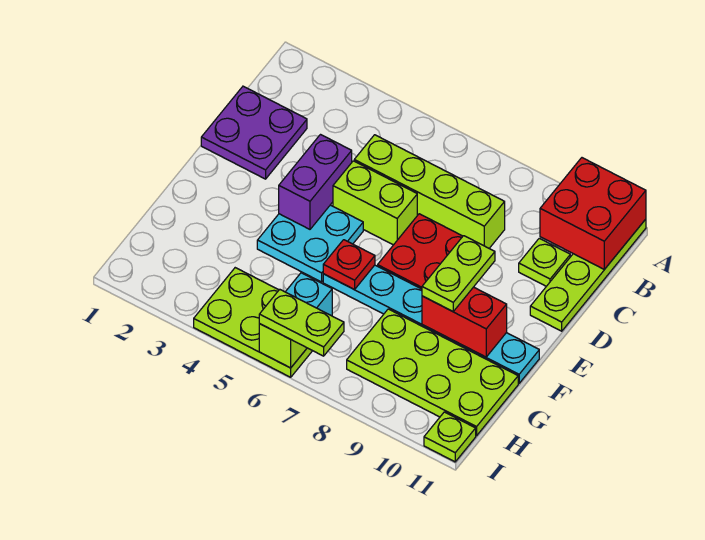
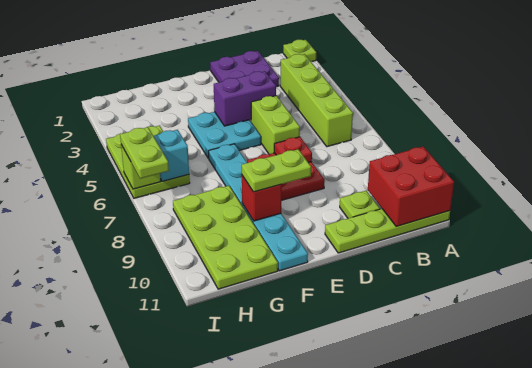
lime brick C5:C8 level 1 -> lime brick B3:B6 level 1
red plate F6 level 2 -> red plate D7 level 2
red brick F9:F10 level 2 -> red brick F9 level 2
lime plate I11 level 1 -> lime plate A1 level 1

